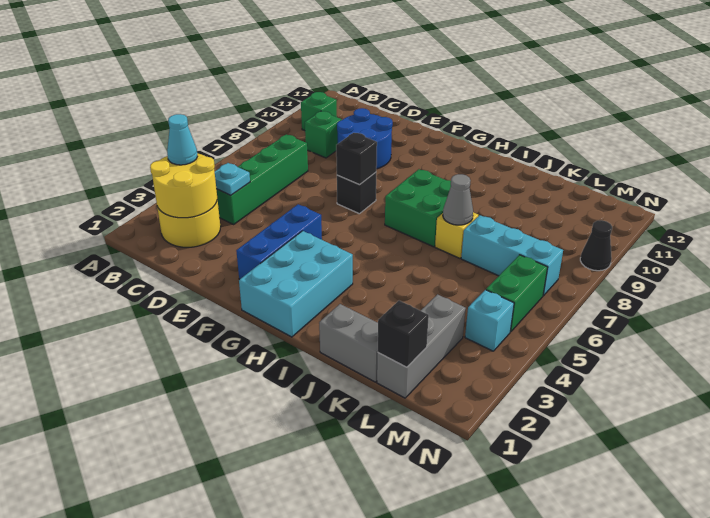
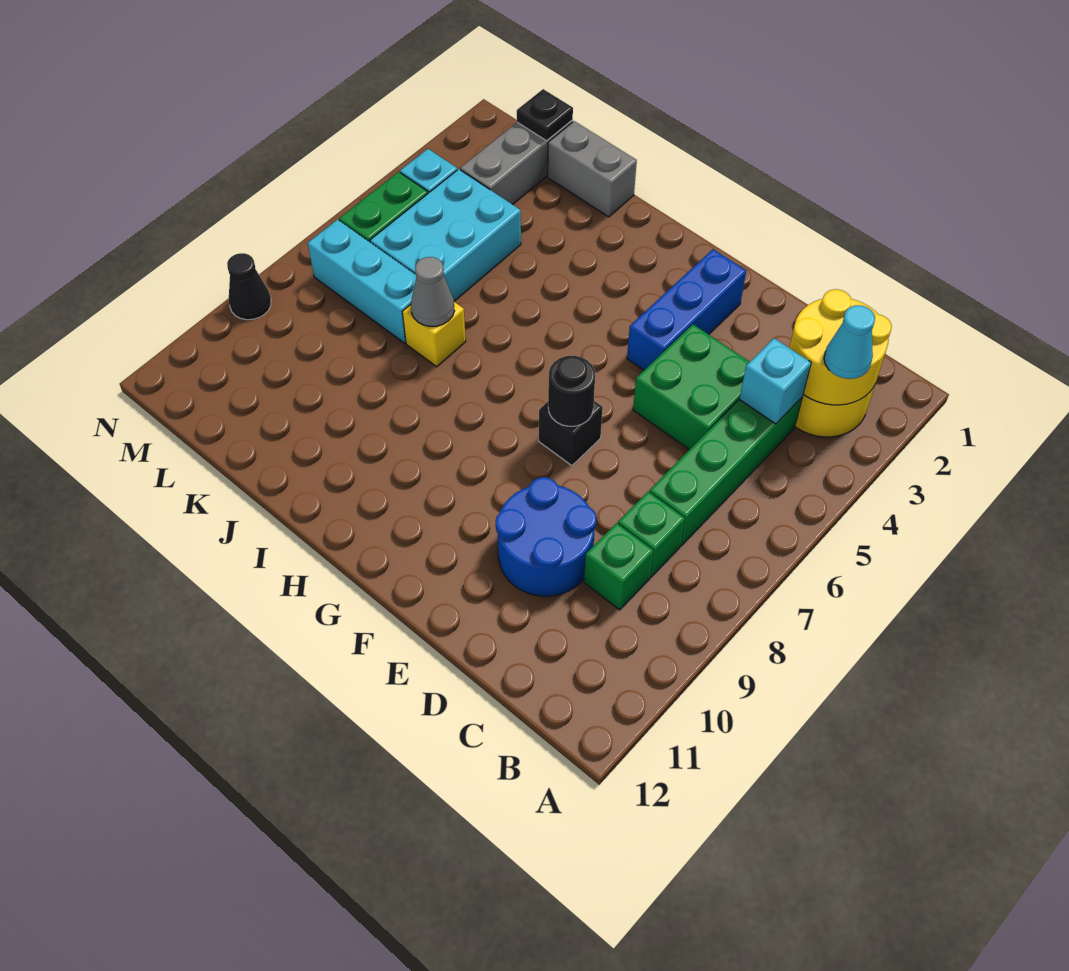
green brick B10 level 1 -> green brick C8 level 1
cyan plate C4 level 2 -> cyan brick C4 level 2
black brick F7 level 2 -> black round brick F7 level 2
cyan brick G1:H3 level 1 -> cyan brick K4:L6 level 1
green brick H7:I8 level 1 -> green brick D4:E5 level 1
black brick L1 level 2 -> black plate L1 level 2

